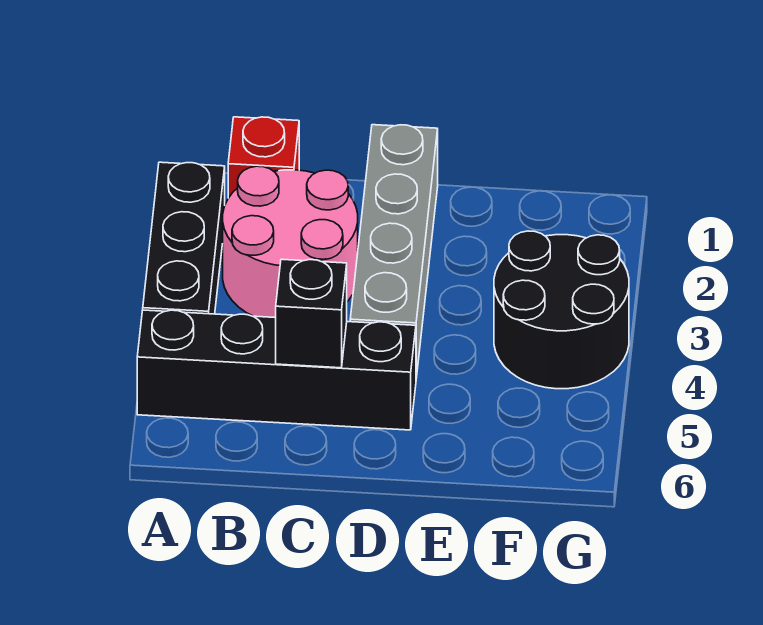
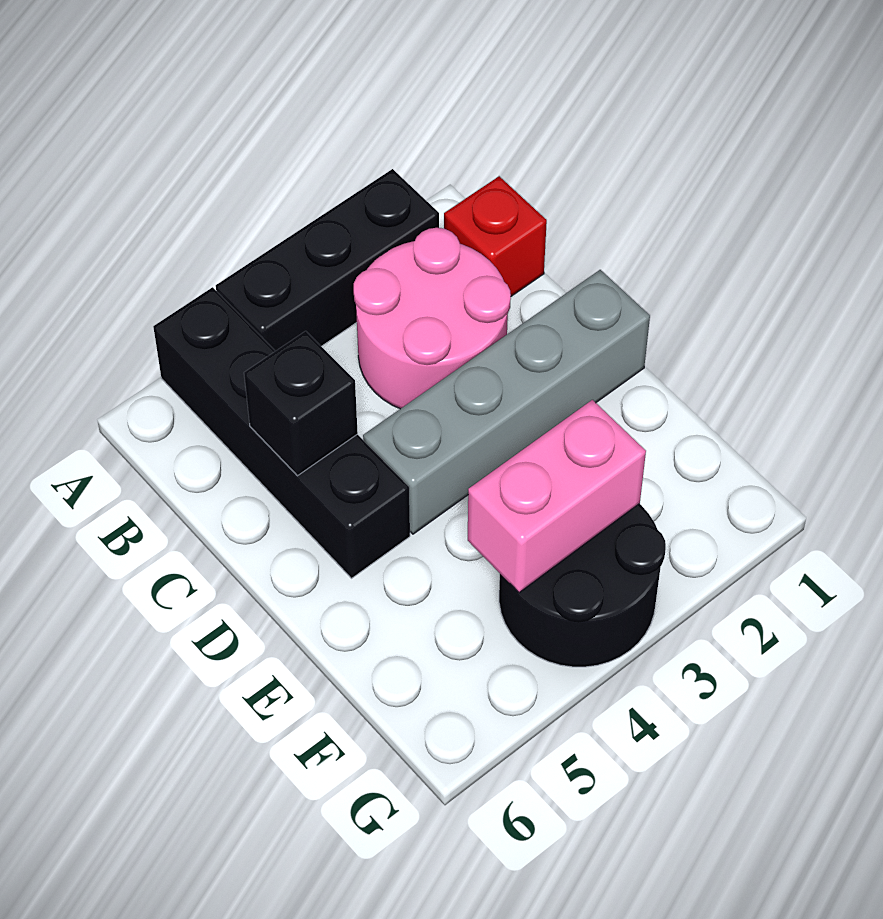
none -> pink brick F3:F4 level 2

